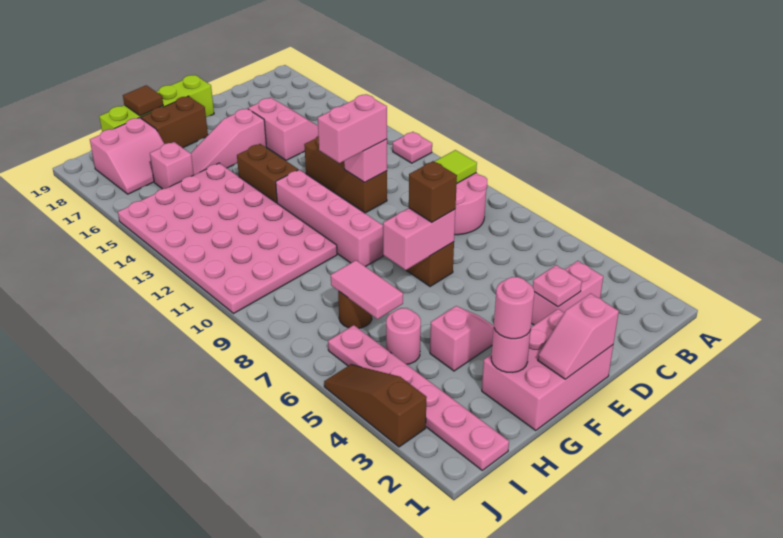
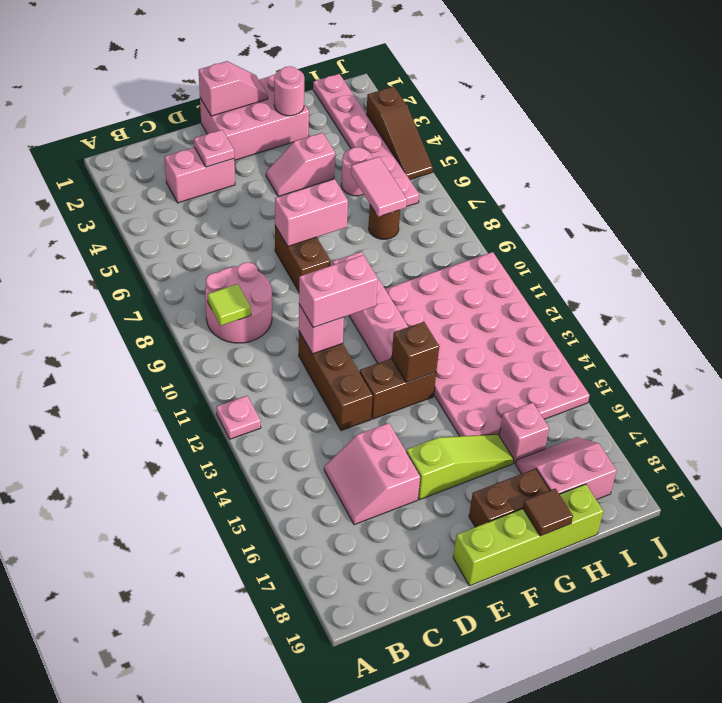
brown brick E7 level 3 -> brown brick F13 level 2
pink slope E16:G16 level 1 top E -> lime slope E16:G16 level 1 top E
brown brick F13:F14 level 1 -> brown brick E13:F13 level 1
pink round brick G2 level 3 -> none

